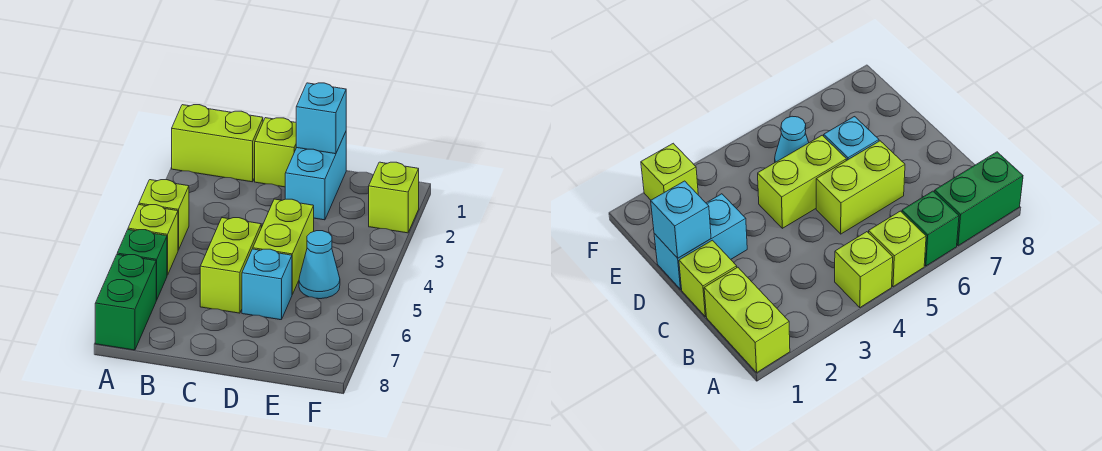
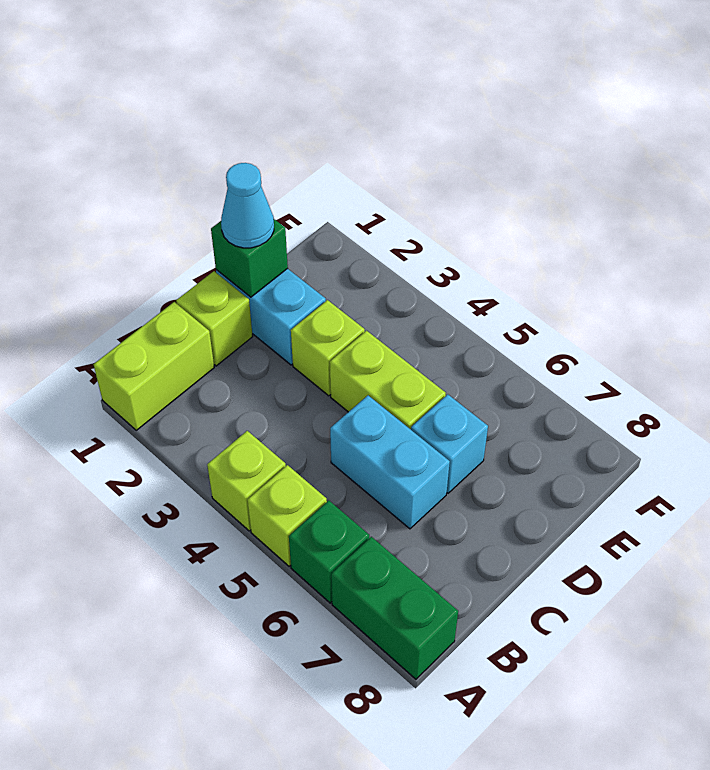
lime brick C5:C6 level 1 -> cyan brick C5:C6 level 1
cyan brick D1 level 2 -> green brick D1 level 2
cyan cone E5 level 1 -> cyan cone D1 level 3
lime brick F2 level 1 -> lime brick D3 level 1

